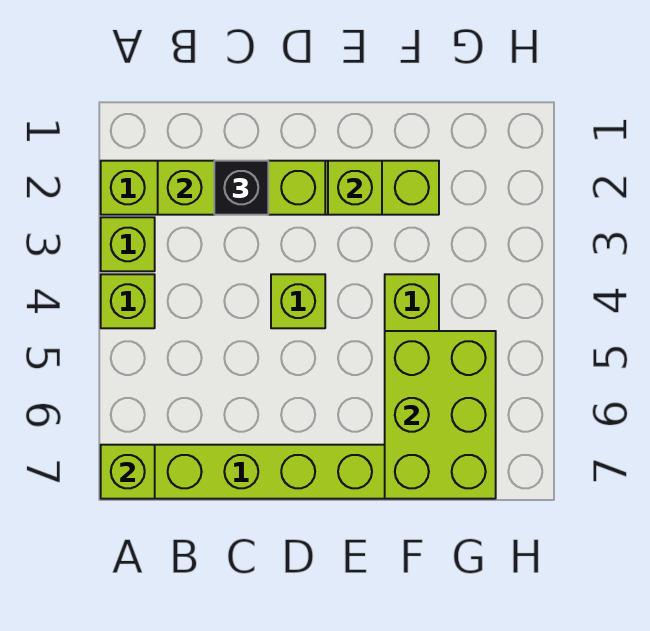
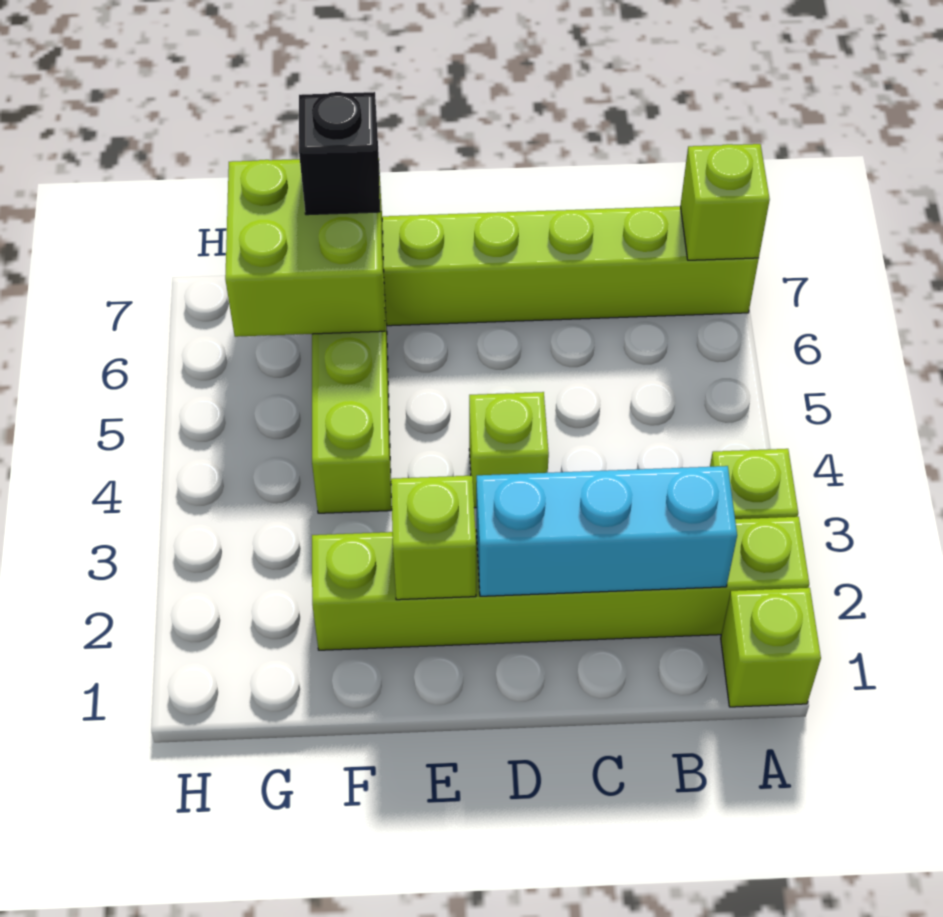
lime brick A4 level 1 -> lime brick A1 level 1
lime brick B2:D2 level 2 -> cyan brick B2:D2 level 2
black brick C2 level 3 -> black brick F7 level 3
lime brick F5:G7 level 2 -> lime brick F6:G7 level 2

